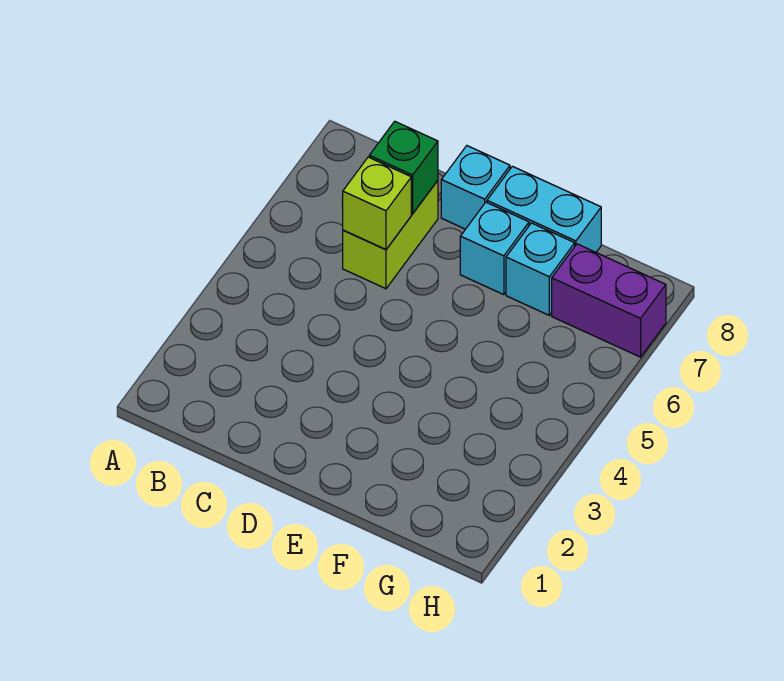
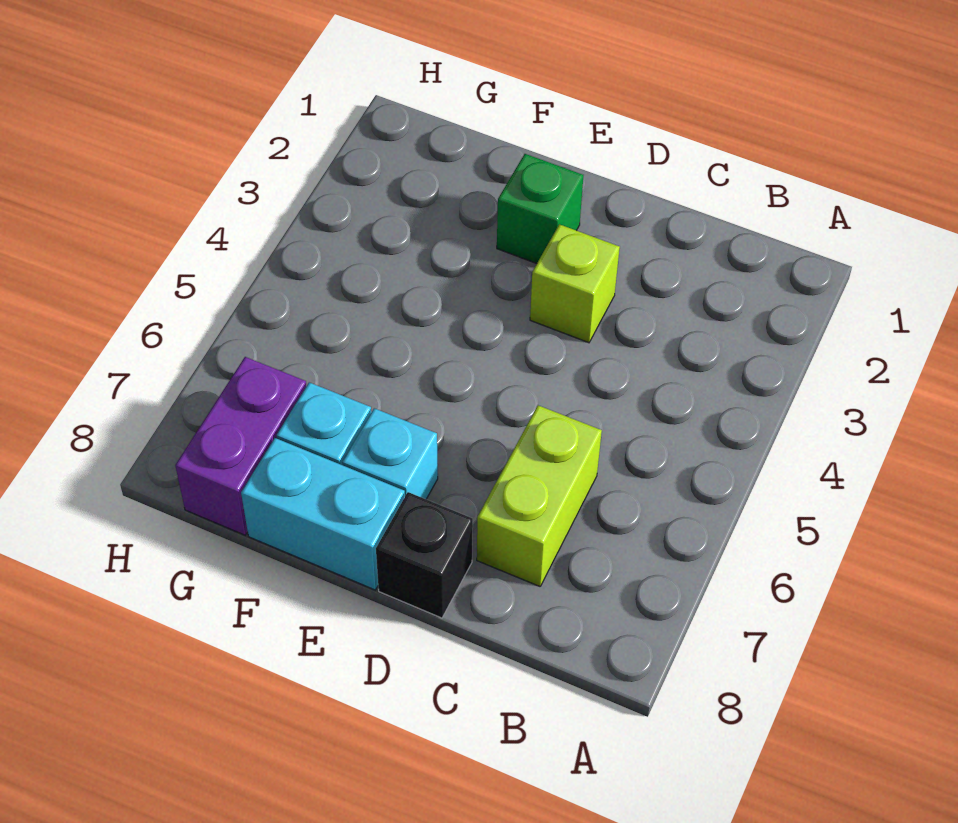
lime brick C6 level 2 -> lime brick D3 level 1
green brick C7 level 2 -> green brick E2 level 1
cyan brick D8 level 1 -> black brick D8 level 1
purple brick G7:H7 level 1 -> purple brick G7:G8 level 1

